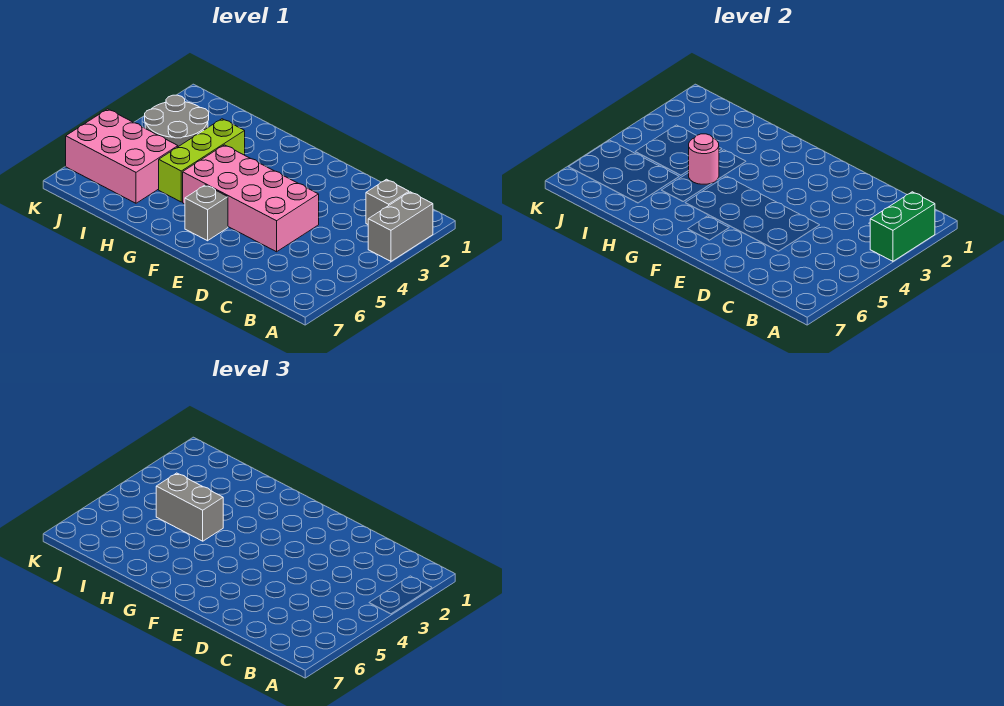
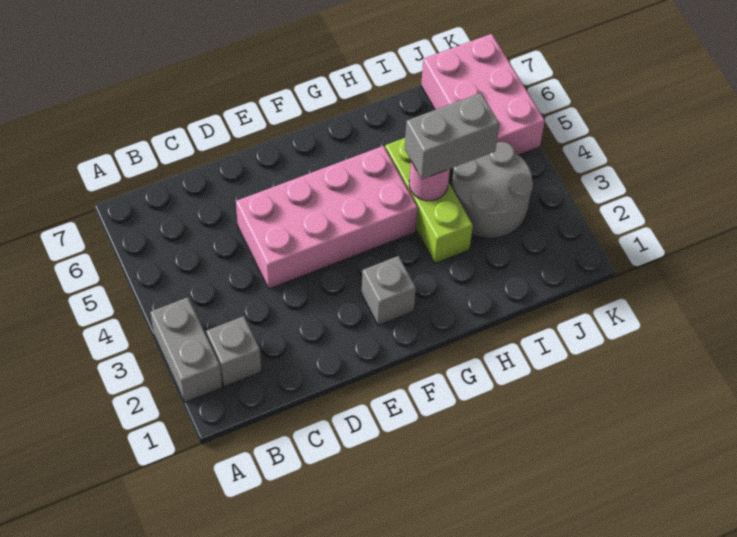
green brick A2:A3 level 2 -> none
grey brick F6 level 1 -> grey brick F2 level 1
pink brick I5:K6 level 1 -> pink brick J5:K7 level 1

